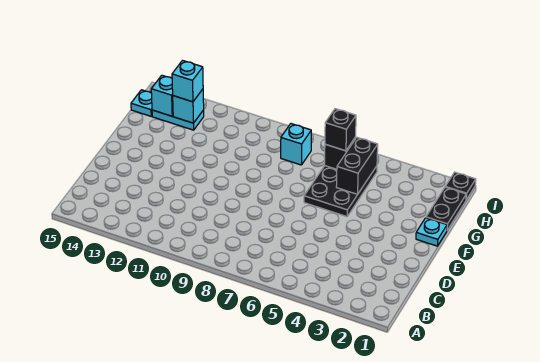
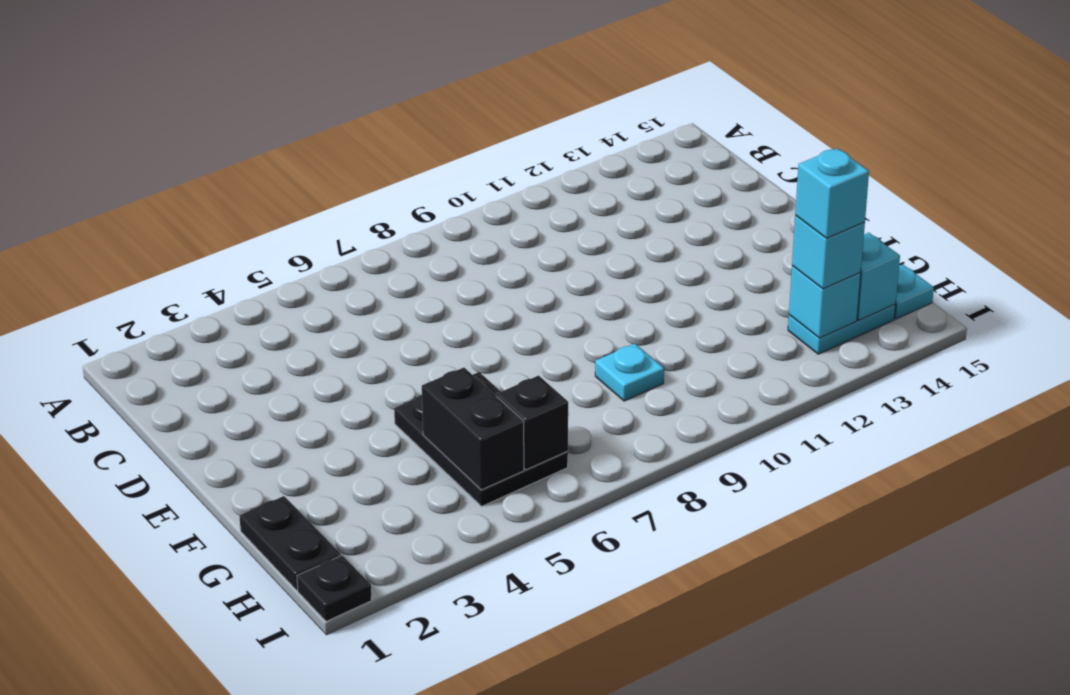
cyan plate F1 level 1 -> cyan plate G9 level 1
black brick H6 level 3 -> none
cyan brick H8 level 1 -> cyan brick H13 level 4

